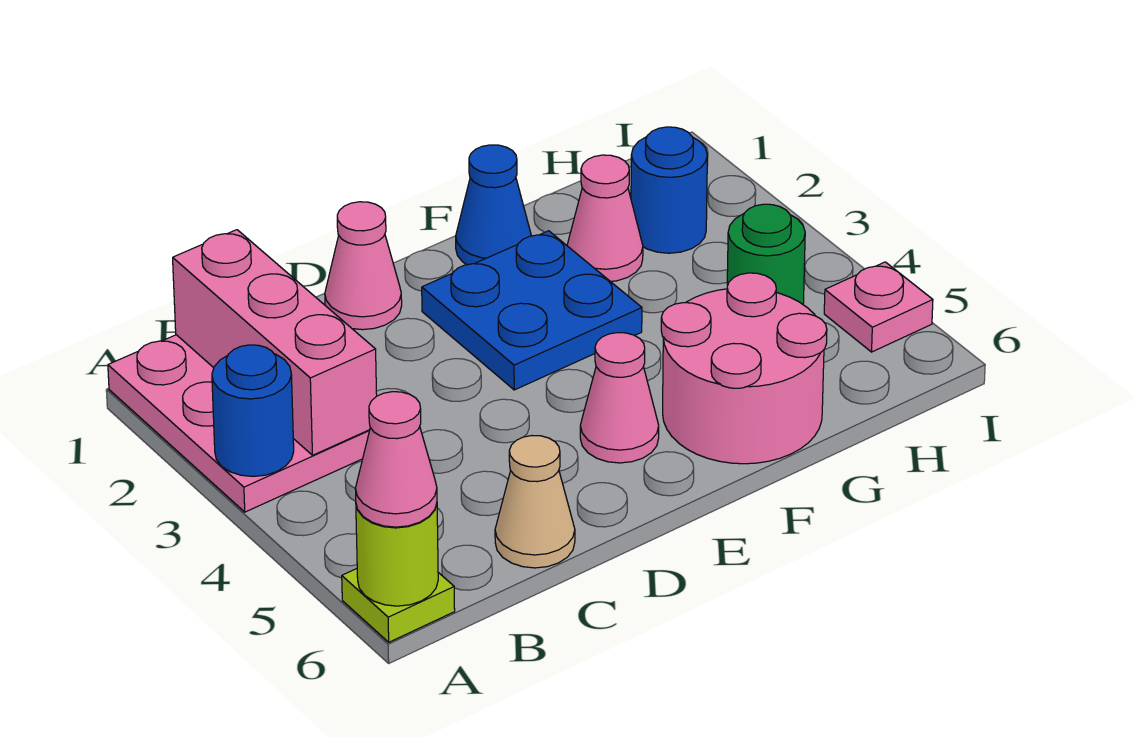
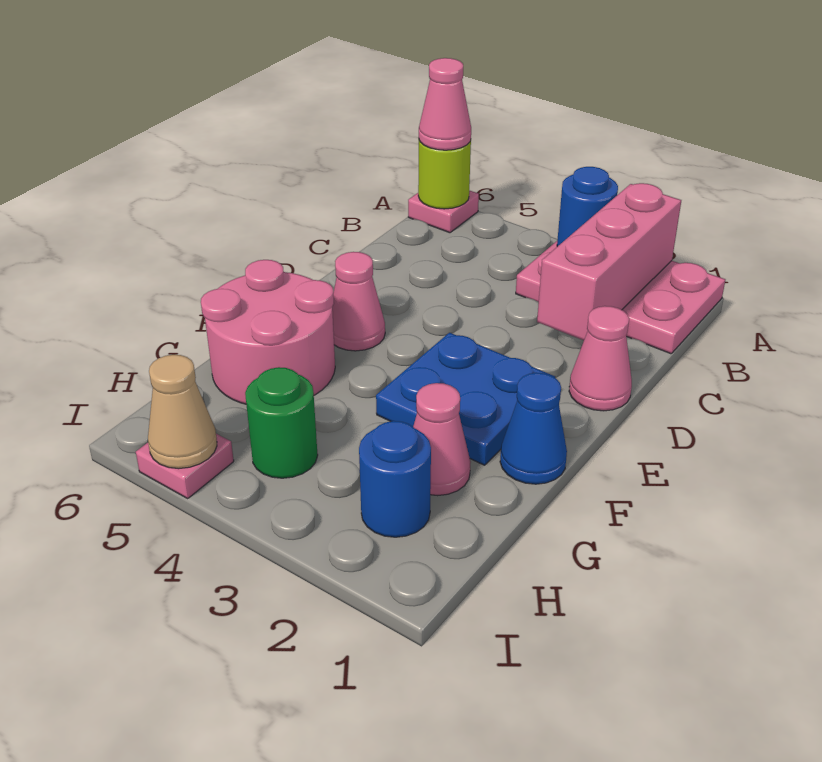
lime plate A6 level 1 -> pink plate A6 level 1
pink brick B1:B3 level 2 -> pink brick A2:C2 level 2
tan cone C6 level 1 -> tan cone I5 level 2

